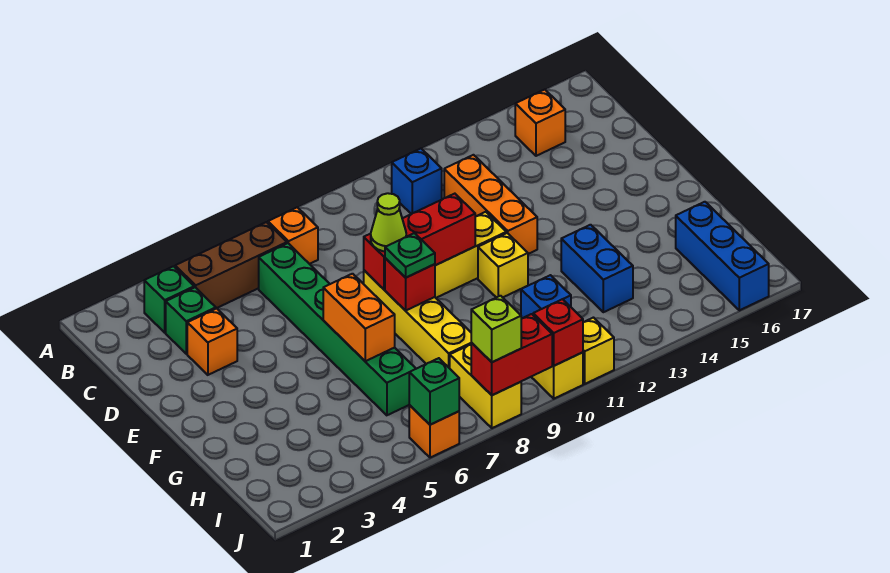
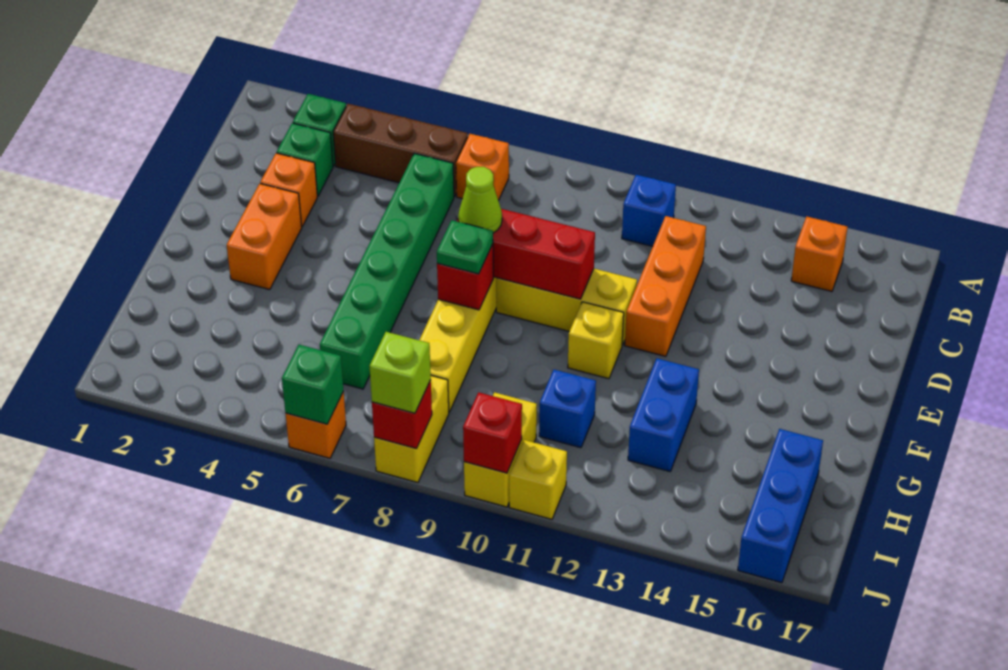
orange brick F6:G6 level 2 -> orange brick E3:F3 level 1
red brick J8:J9 level 2 -> red brick J8 level 2

